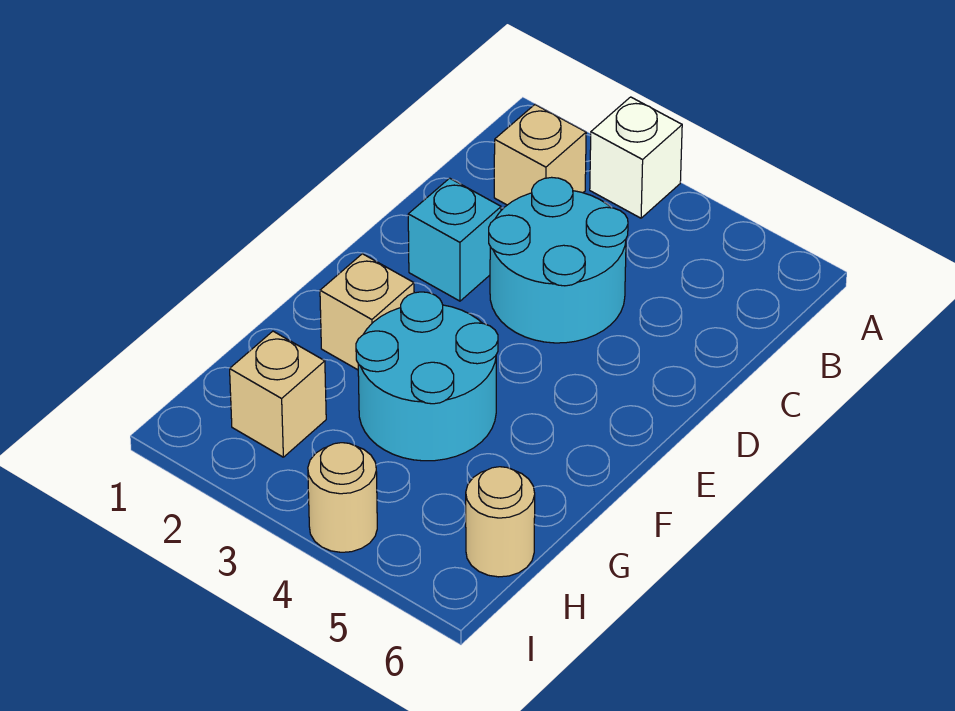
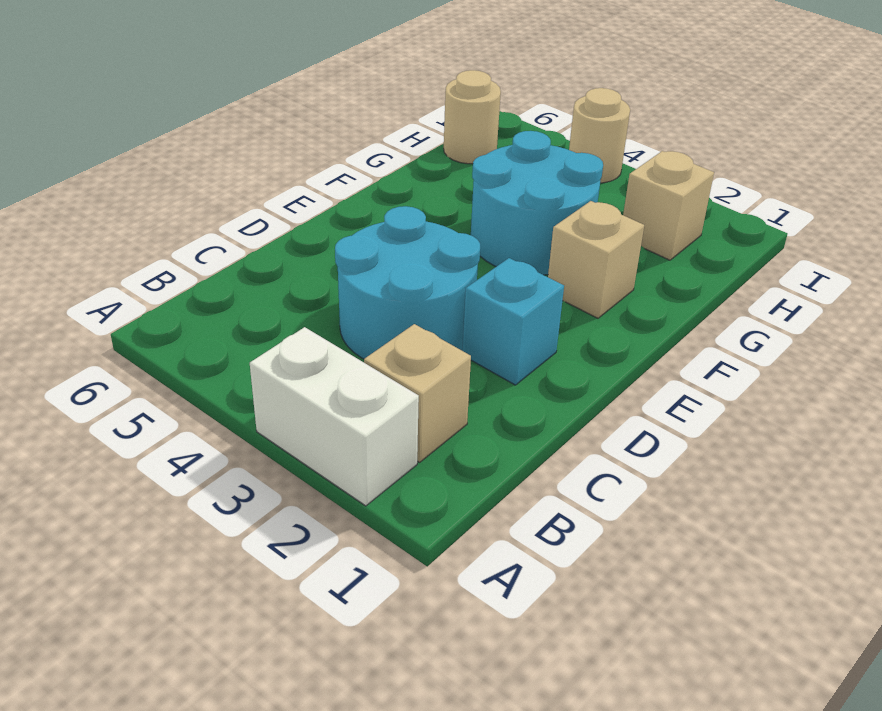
white brick A3 level 1 -> white brick A2:A3 level 1

